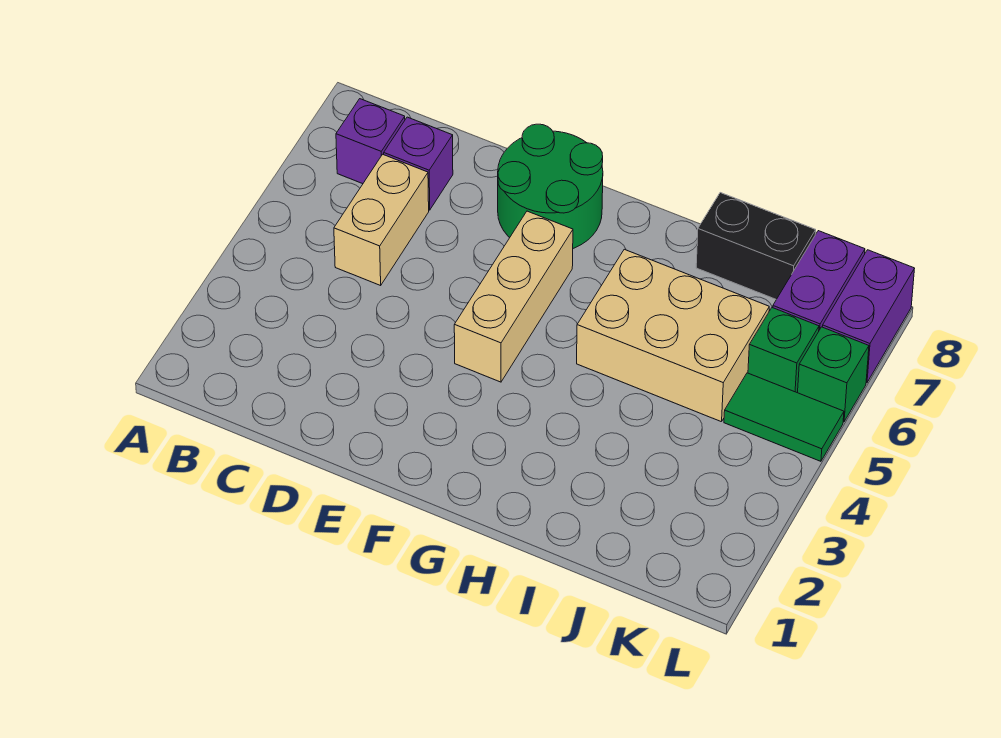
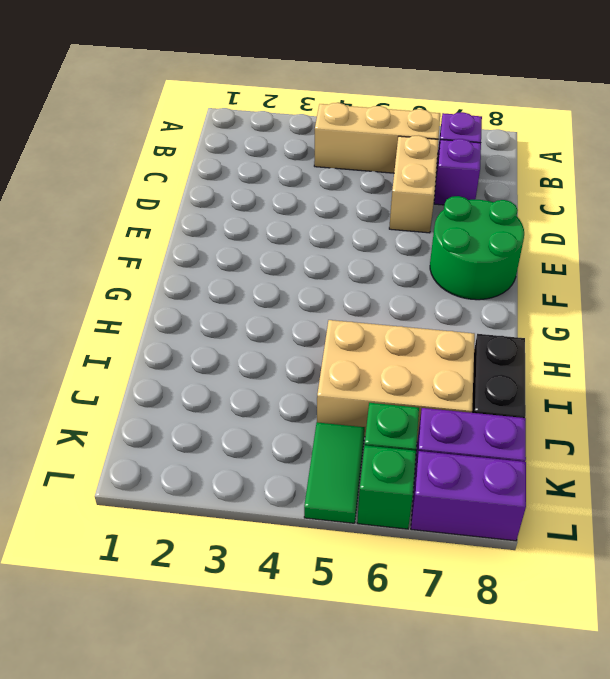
tan brick C5:C6 level 1 -> tan brick C6:D6 level 1
tan brick F4:F6 level 1 -> tan brick B4:B6 level 1
tan brick H5:J6 level 1 -> tan brick I5:J7 level 1

